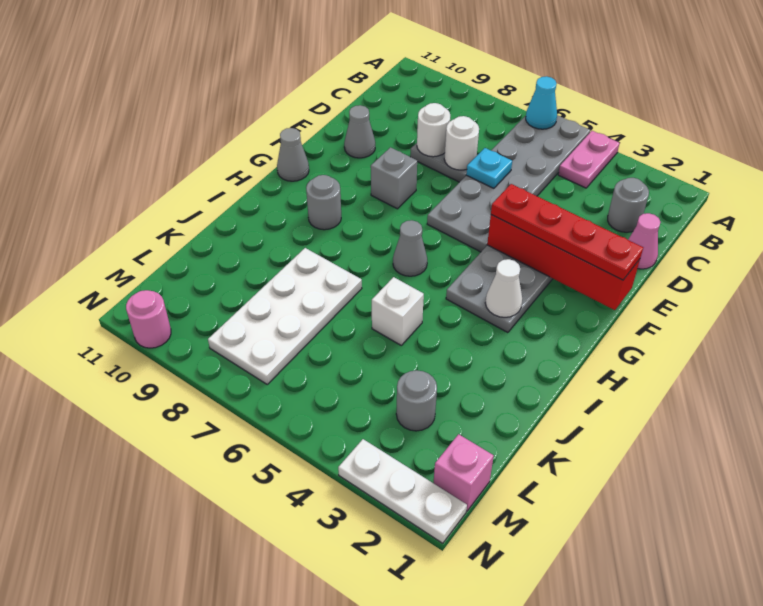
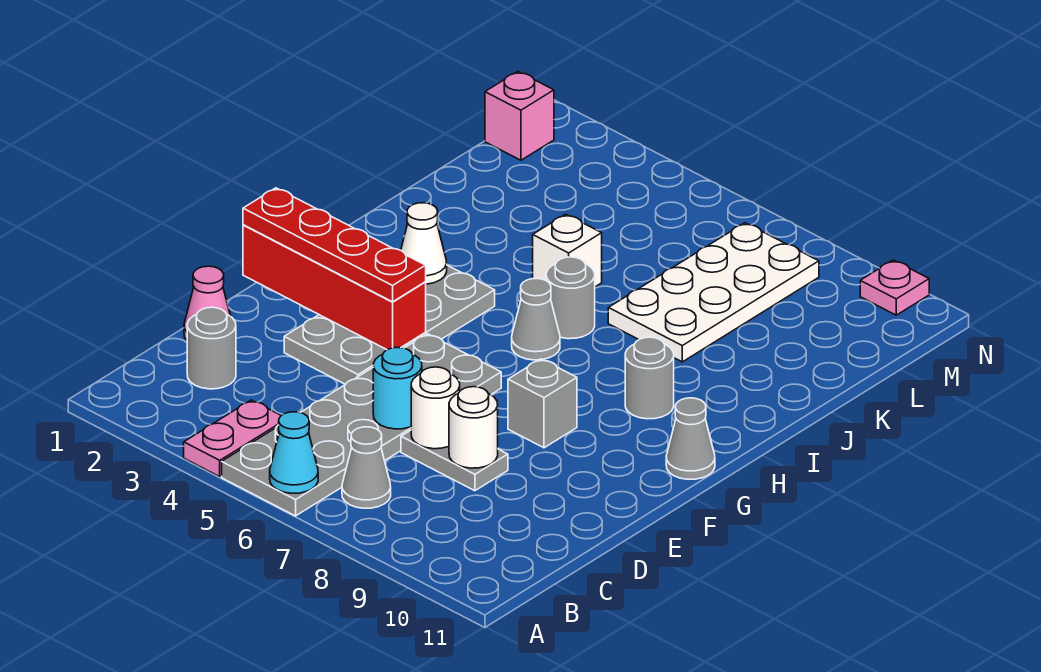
cyan plate D6 level 2 -> cyan round brick D6 level 2
grey cone E10 level 1 -> grey cone B7 level 1
grey round brick L3 level 1 -> grey round brick I6 level 1
white plate N1:N3 level 1 -> none
pink round brick N10 level 1 -> pink plate N10 level 1

